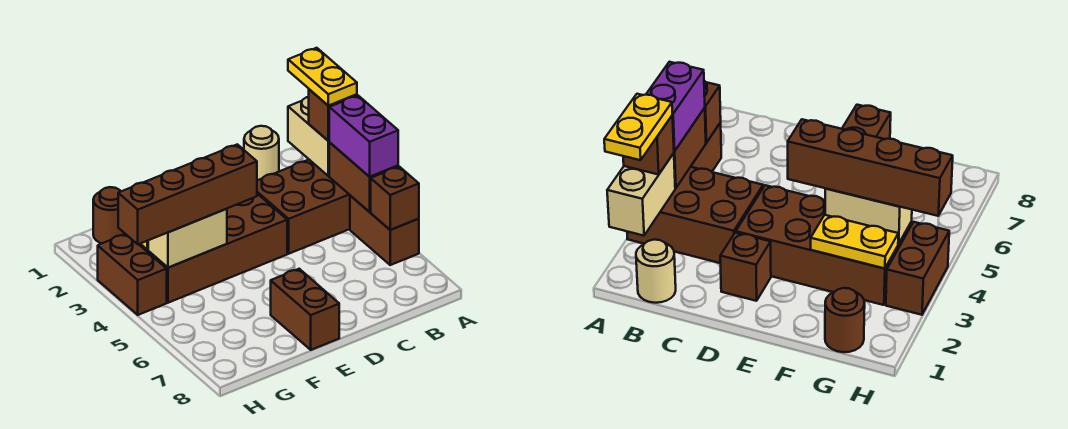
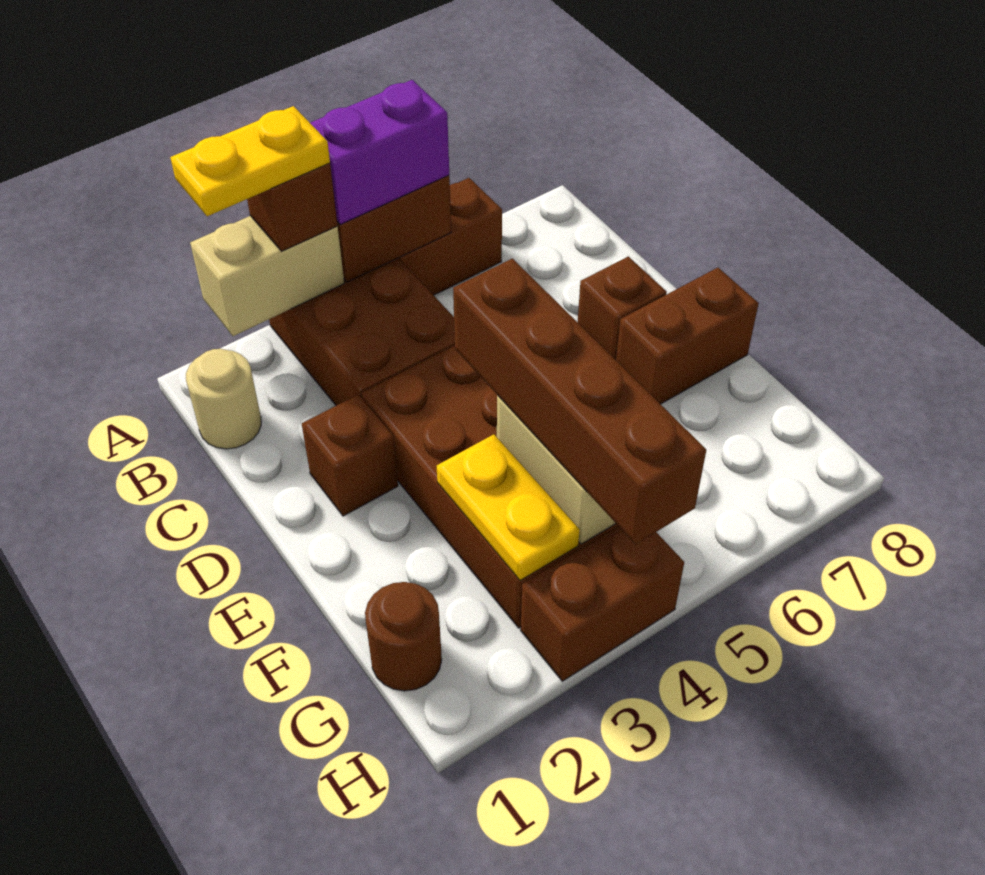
brown brick A6 level 2 -> brown brick D7 level 1

